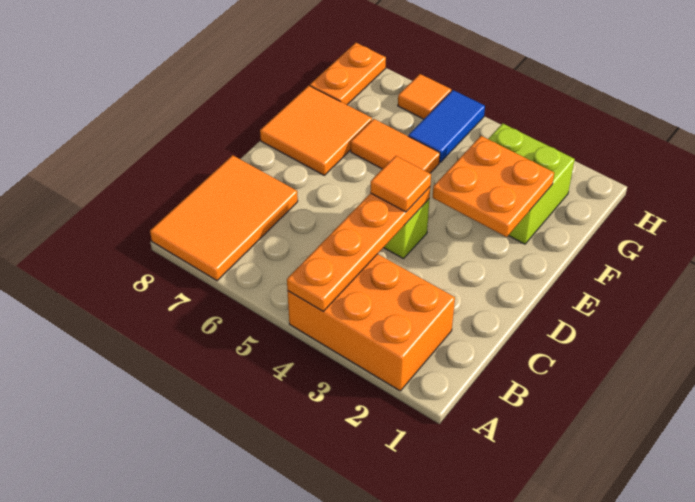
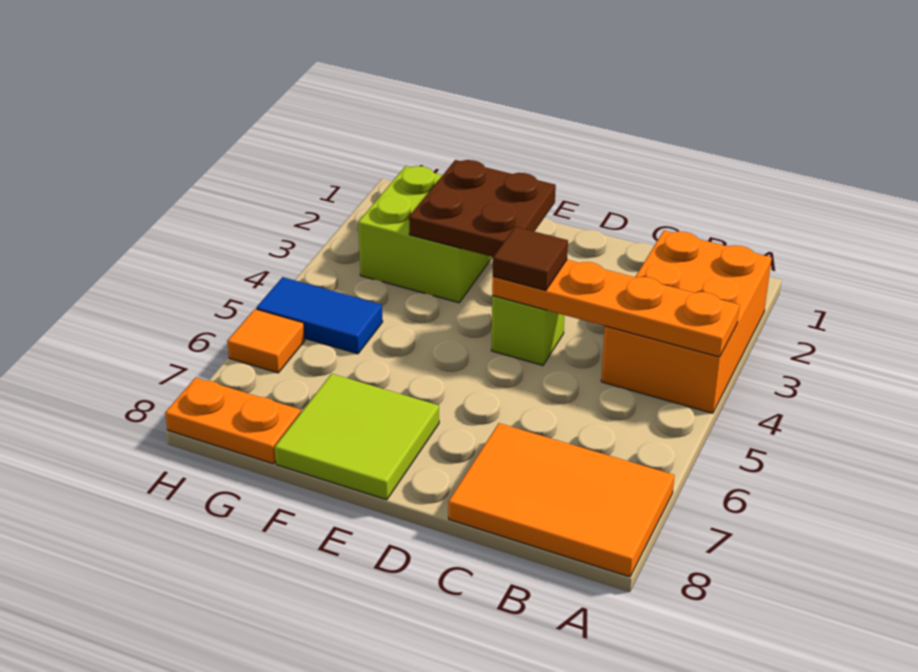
orange tile D4 level 3 -> brown tile D4 level 3
orange plate E2:F3 level 2 -> brown plate E2:F3 level 2
orange tile E7:F8 level 1 -> lime tile E7:F8 level 1
orange tile F5:F6 level 1 -> none

